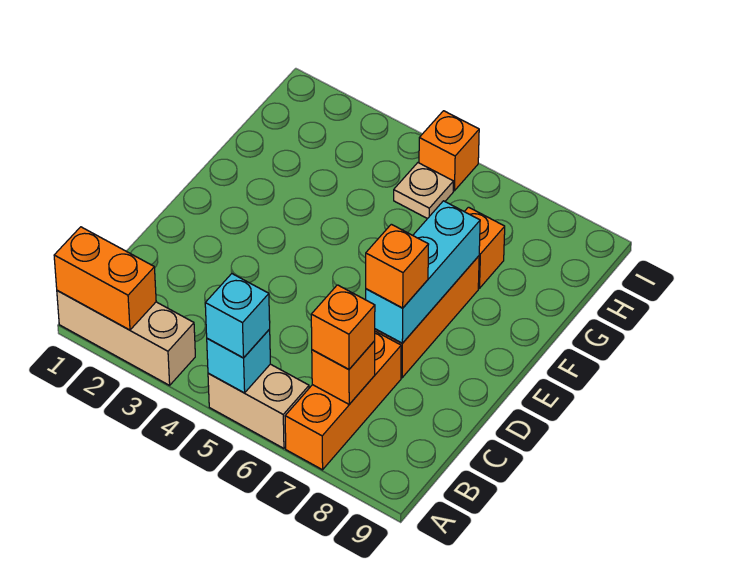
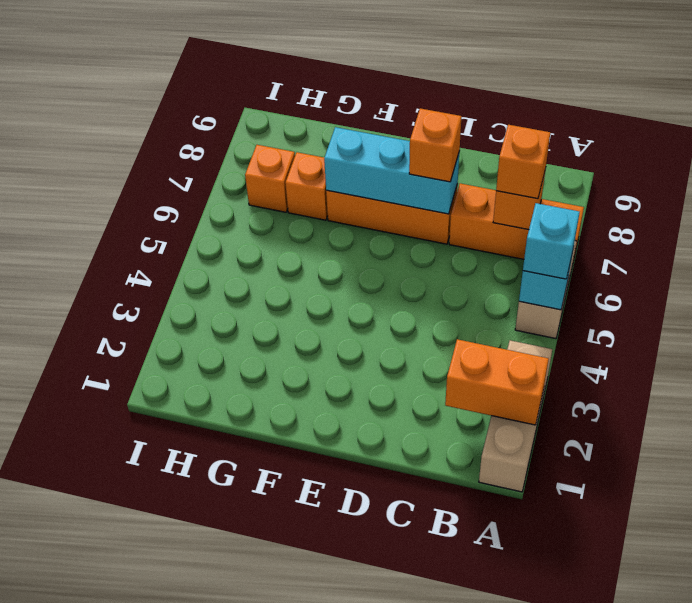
orange brick A1:A2 level 2 -> orange brick A2:B2 level 2
tan plate H5 level 1 -> none
orange brick I5 level 1 -> orange brick H7 level 1

